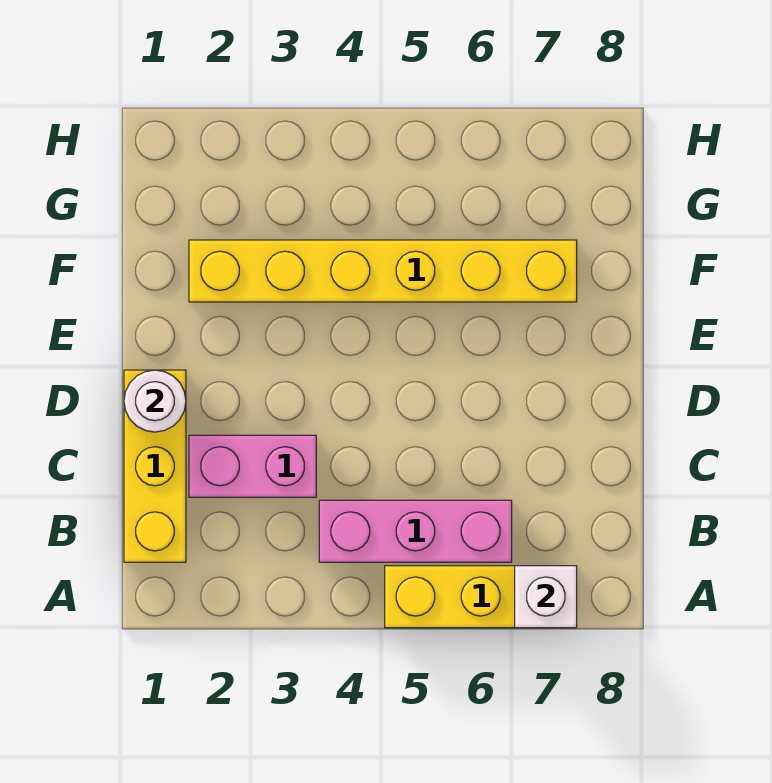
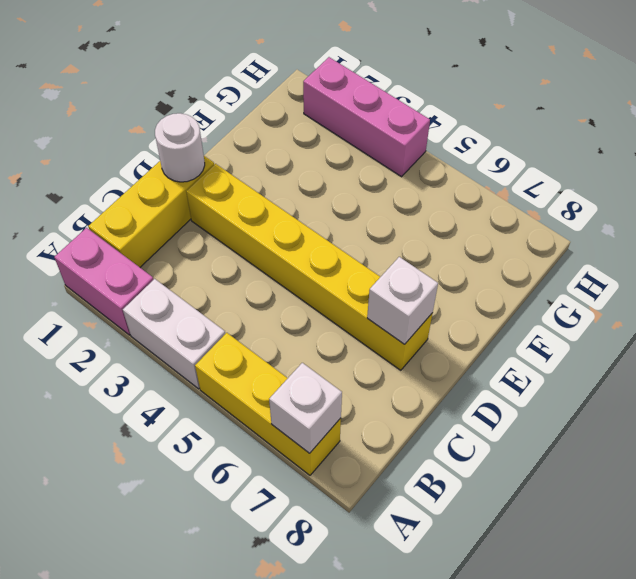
none -> white brick A3:A4 level 1
pink brick B4:B6 level 1 -> pink brick H2:H4 level 1
pink brick C2:C3 level 1 -> pink brick A1:A2 level 1
none -> white brick D7 level 2
yellow brick F2:F7 level 1 -> yellow brick D2:D7 level 1

